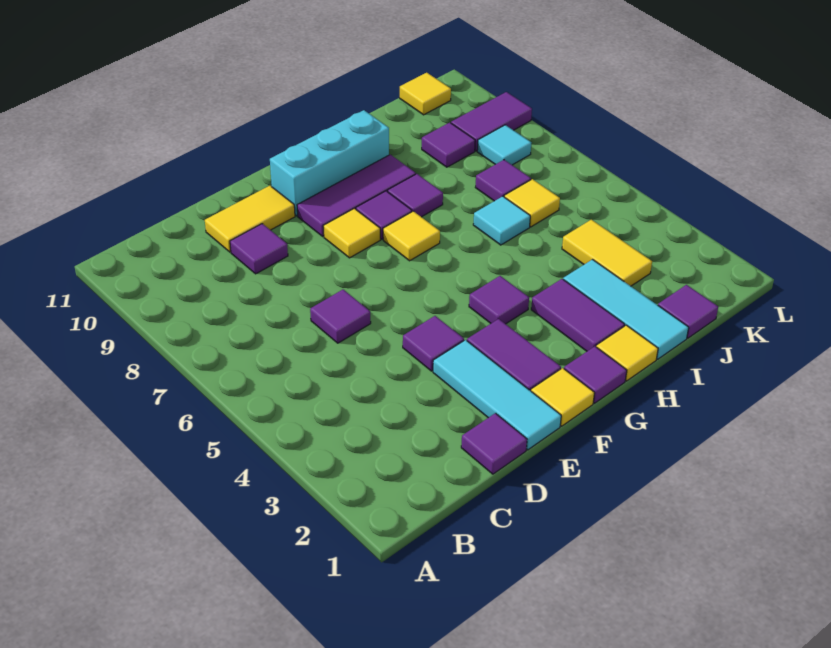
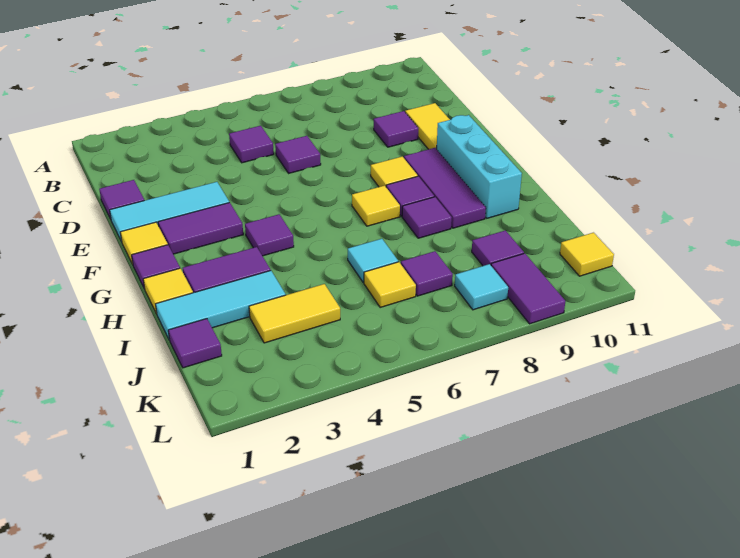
purple tile E4 level 1 -> purple tile C5 level 1

